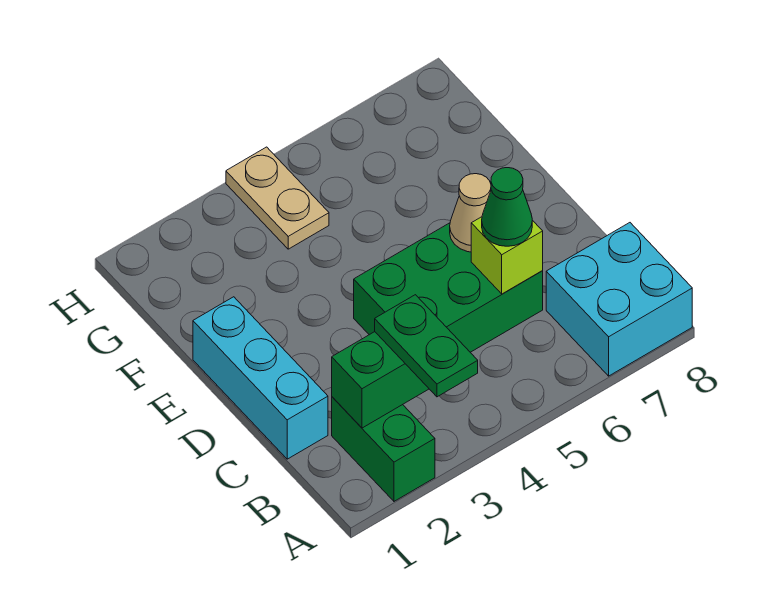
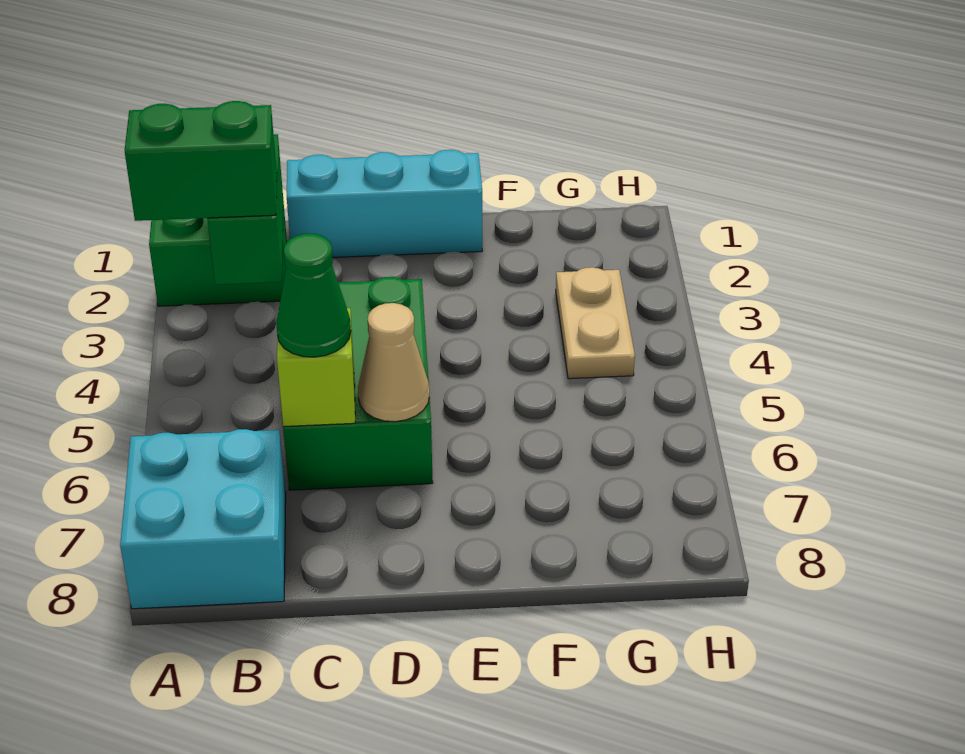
green plate A3:B3 level 3 -> green brick A3:B3 level 3
tan plate G4:H4 level 1 -> tan plate G3:G4 level 1

